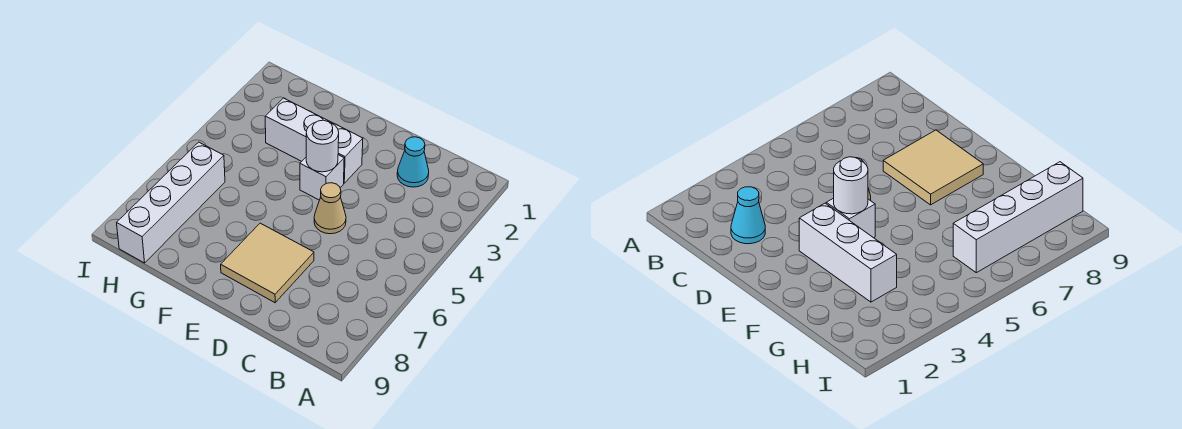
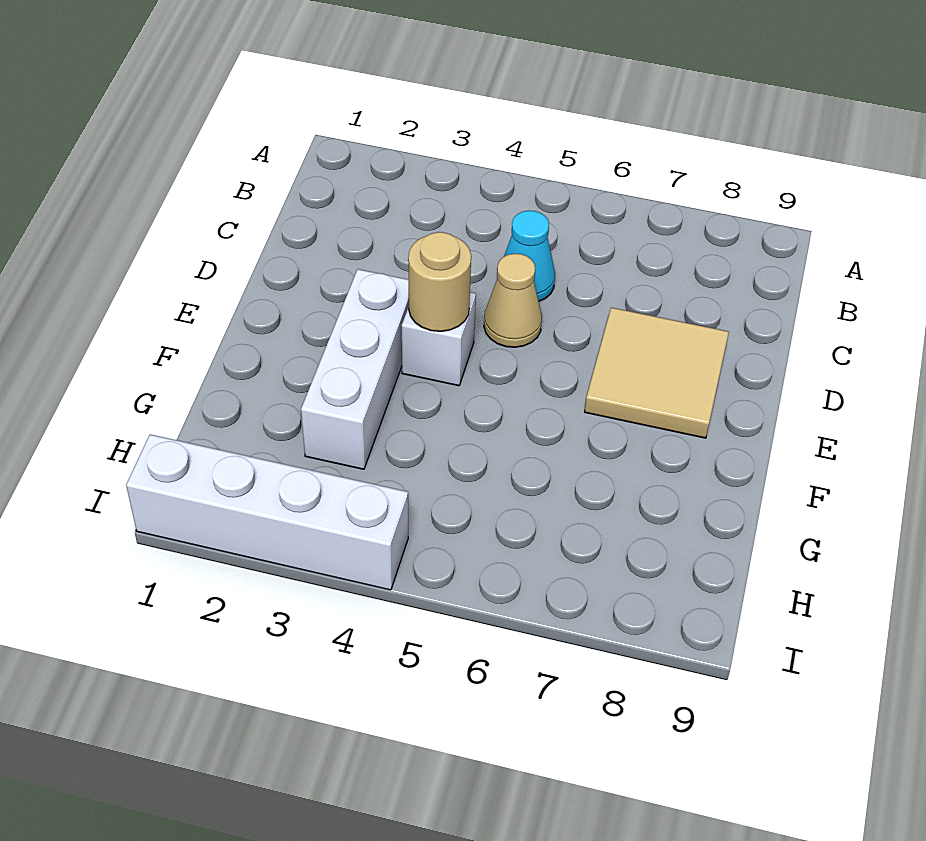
cyan cone C2 level 1 -> cyan cone C5 level 1
white round brick E4 level 2 -> tan round brick E4 level 2
white brick H6:H9 level 1 -> white brick I1:I4 level 1

